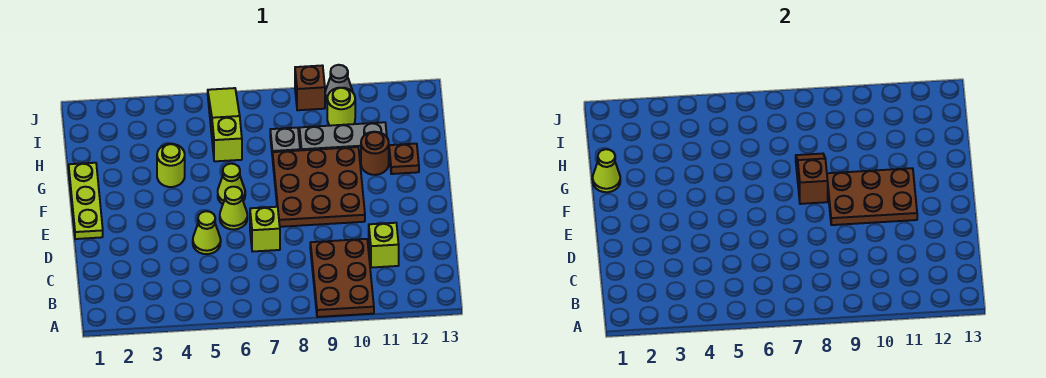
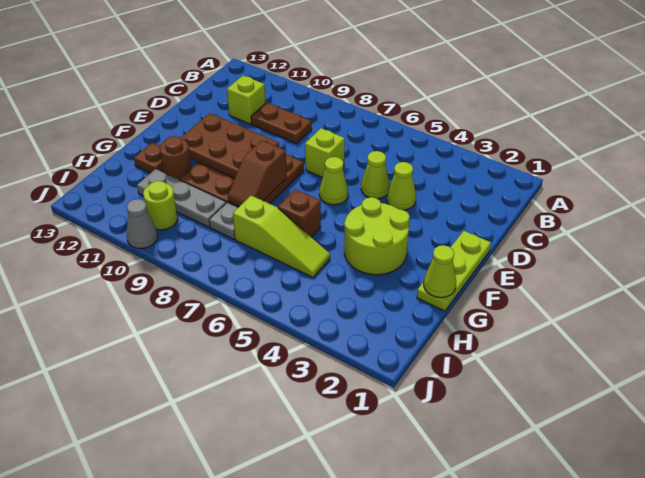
brown plate A9:C10 level 1 -> brown plate C9:C10 level 1
lime cone F6 level 1 -> lime cone D4 level 1
lime round brick G4 level 1 -> lime round brick F3:G4 level 1
lime slope H6:J6 level 1 top H -> lime slope H5:H7 level 1 top 7
brown brick J9 level 1 -> brown brick G6 level 1

